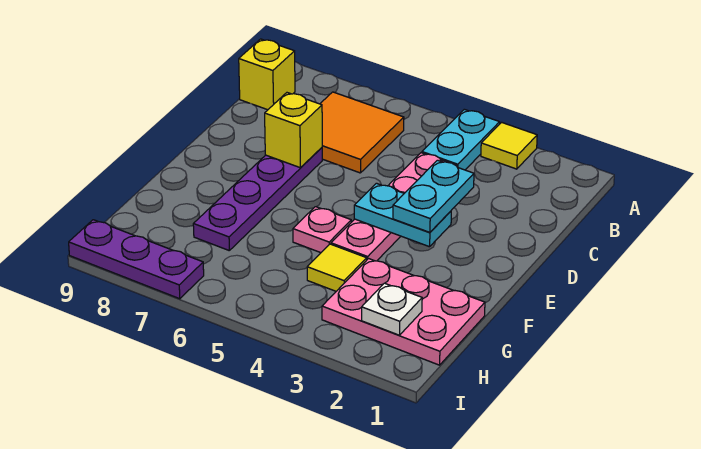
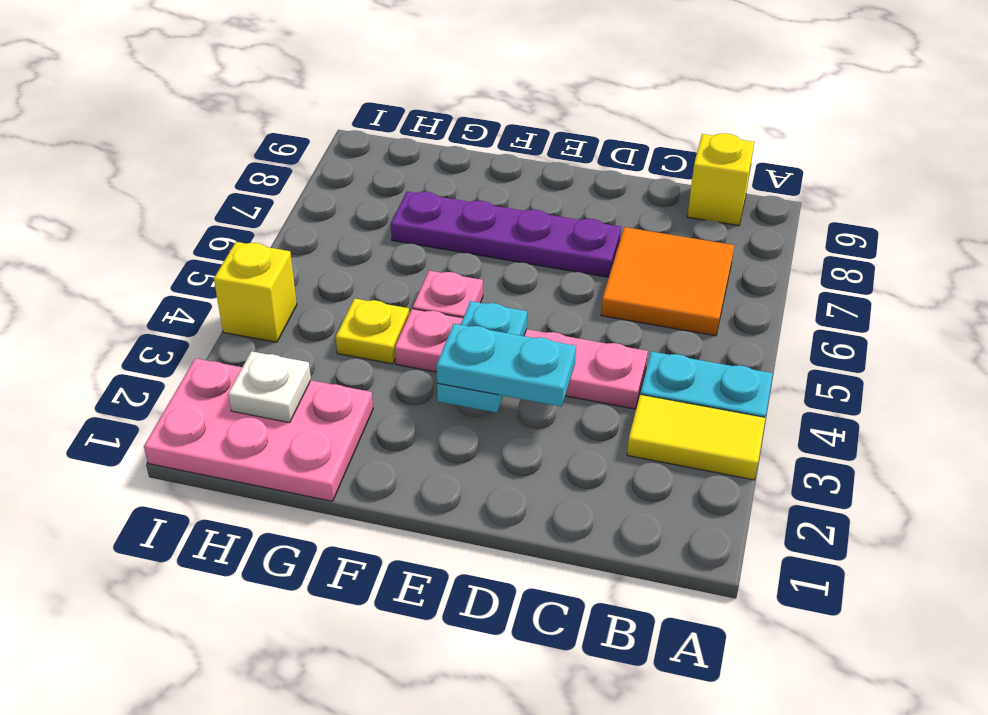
yellow tile A3 level 1 -> yellow tile A3:B3 level 1
yellow brick D7 level 2 -> yellow brick I4 level 1
pink plate G1:H3 level 1 -> pink plate G1:I2 level 1
yellow tile G4 level 1 -> yellow plate G4 level 1
purple plate I7:I9 level 1 -> none

